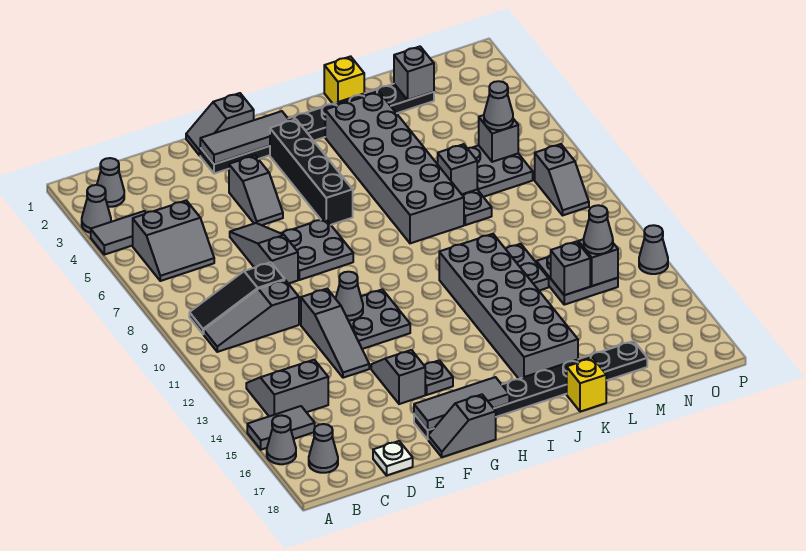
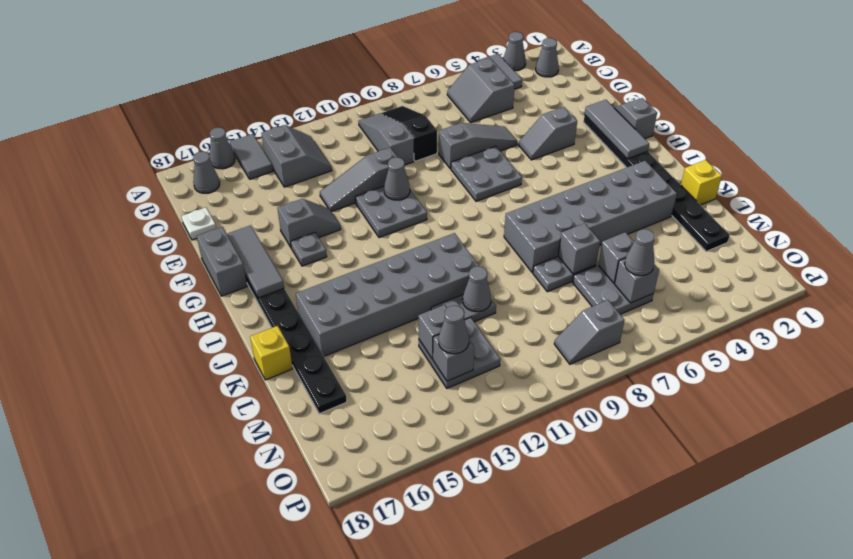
grey slope F18:G18 level 1 top G -> grey brick F18:G18 level 1
black brick H3:H6 level 1 -> none
grey brick M2 level 2 -> grey brick M6 level 2
grey cone P13 level 1 -> grey cone L11 level 2

